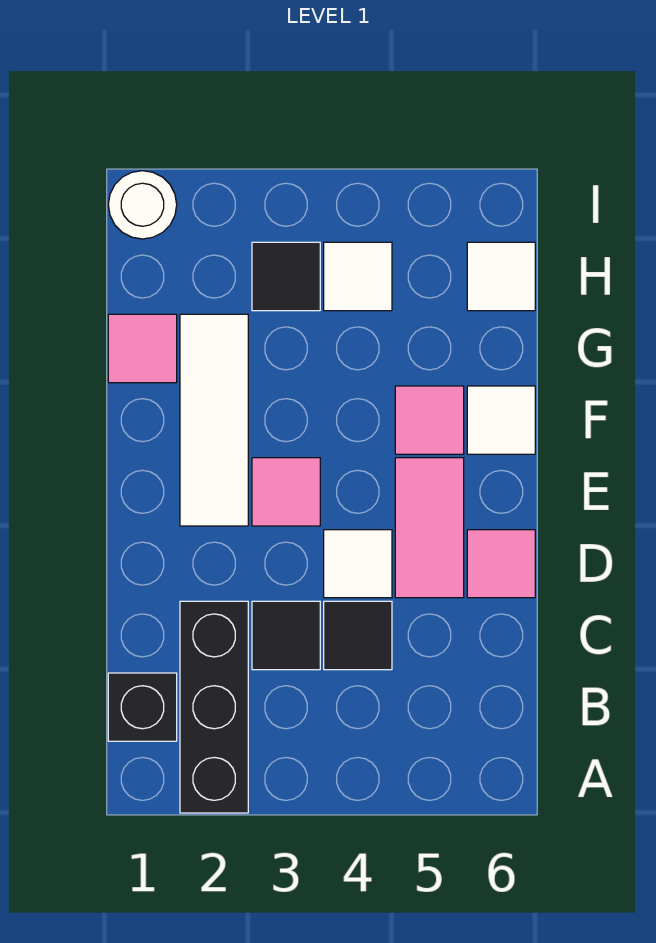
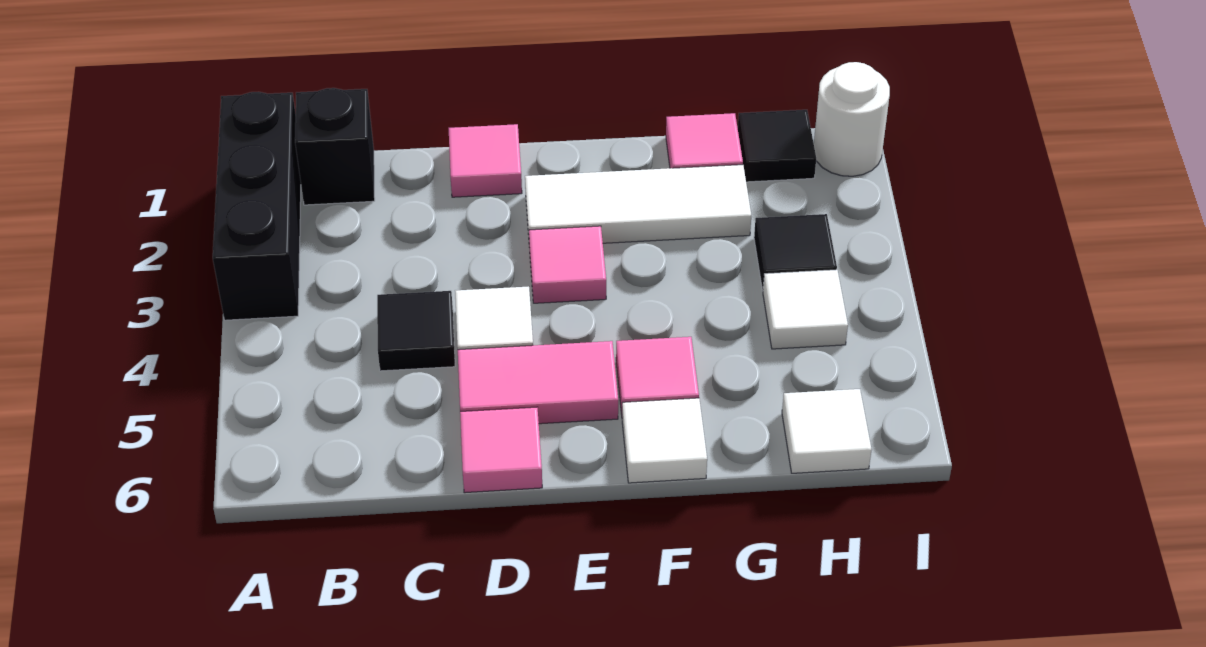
black brick A2:C2 level 1 -> black brick A1:A3 level 1
black tile C3 level 1 -> black tile H1 level 1
none -> pink tile D1 level 1

